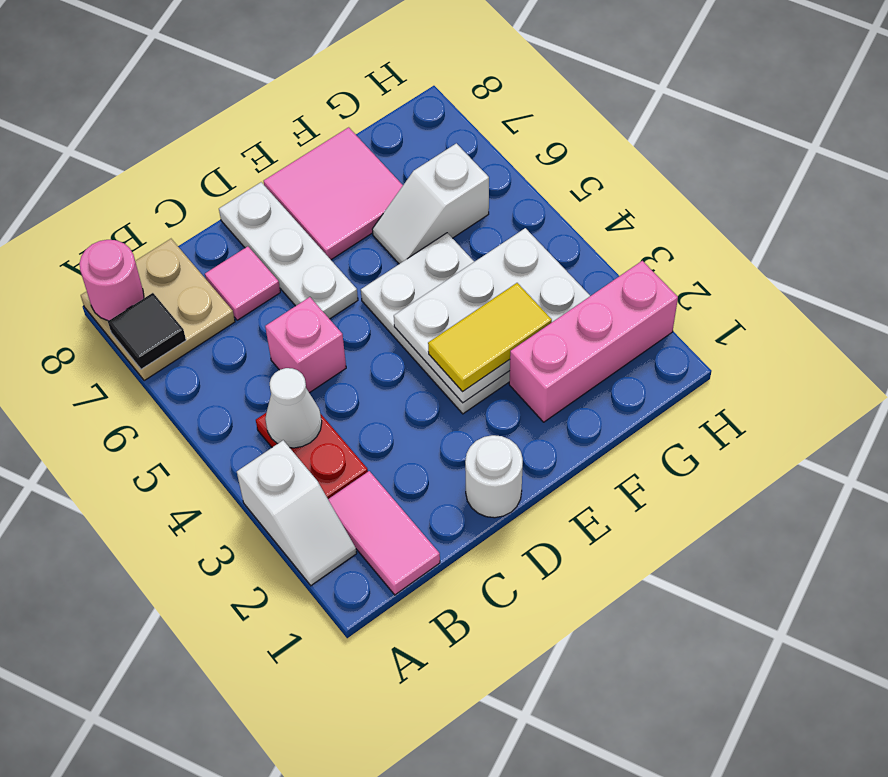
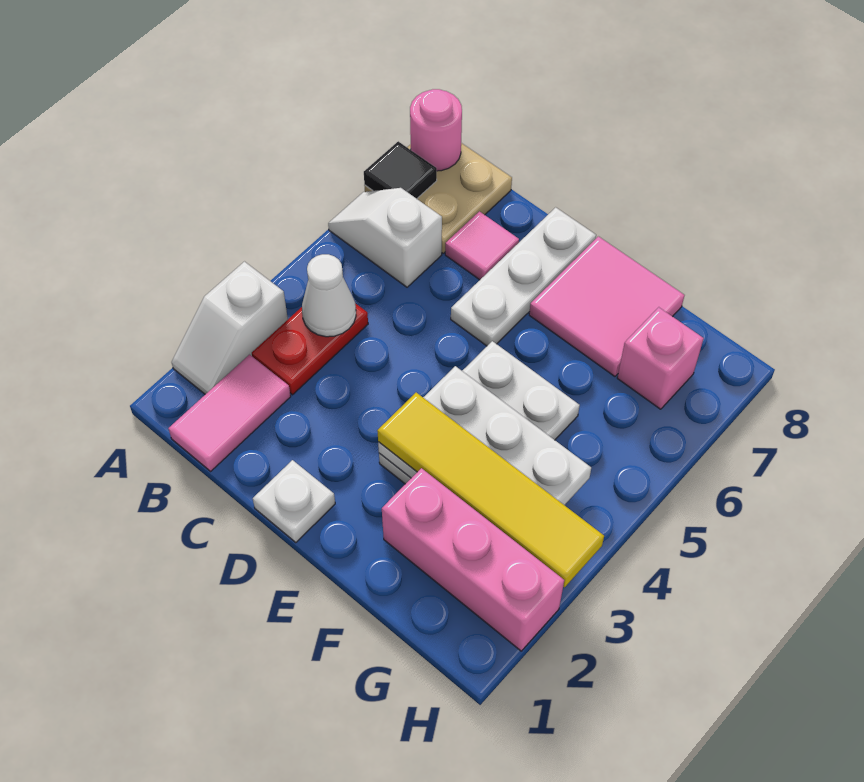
pink brick C5 level 1 -> pink brick G7 level 1
white round brick D1 level 1 -> white plate D1 level 1
yellow tile E3:F3 level 3 -> yellow tile E3:H3 level 3
white slope F6:G6 level 1 top G -> white slope A6:B6 level 1 top B

